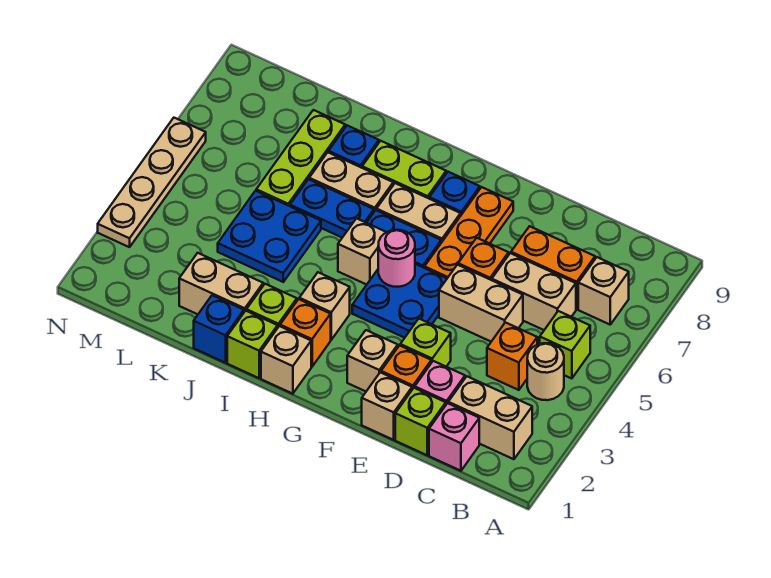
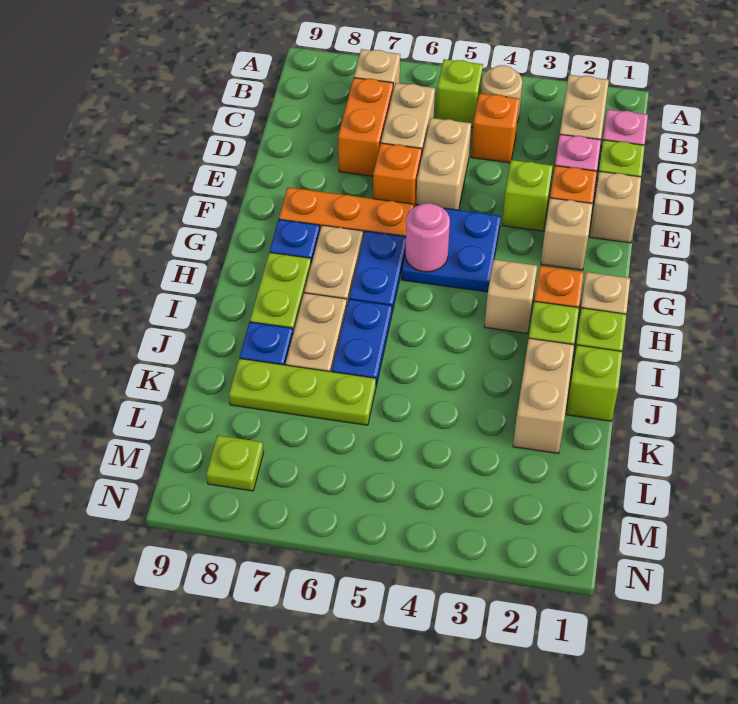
tan brick H5 level 1 -> none
blue brick J1 level 1 -> lime brick J1 level 1
blue plate J4:K5 level 1 -> none
none -> lime plate M8 level 1
tan plate N3:N6 level 1 -> none

